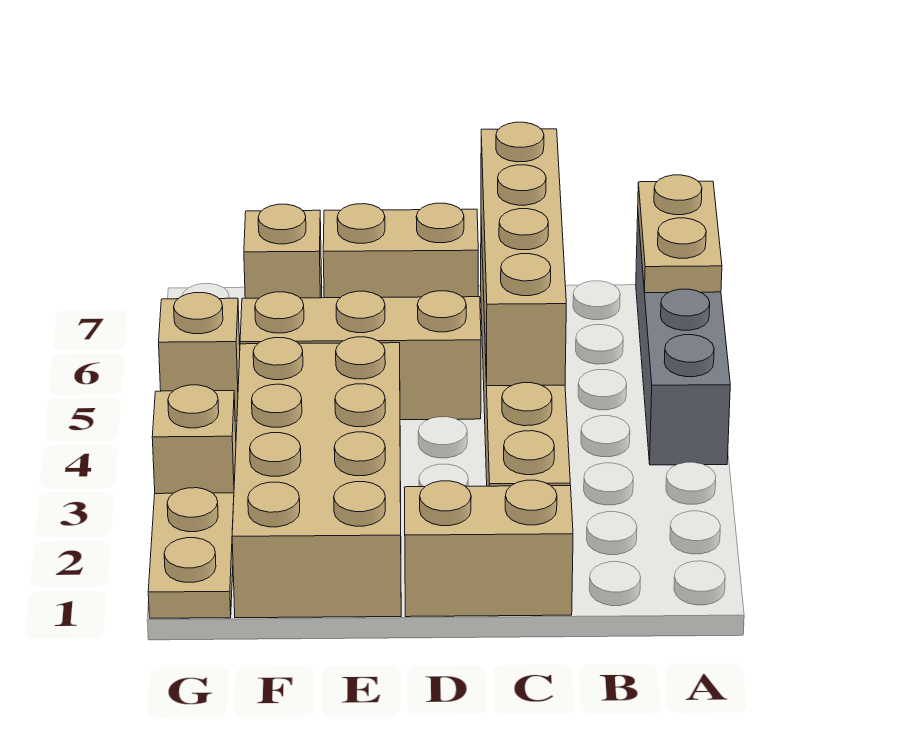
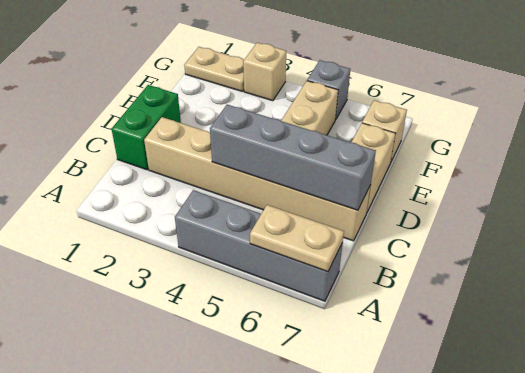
tan brick C1:D1 level 1 -> green brick C1:D1 level 1
tan brick C4:C7 level 2 -> grey brick C4:C7 level 2
tan brick E1:F4 level 1 -> none
tan brick G5 level 1 -> grey brick G5 level 1

